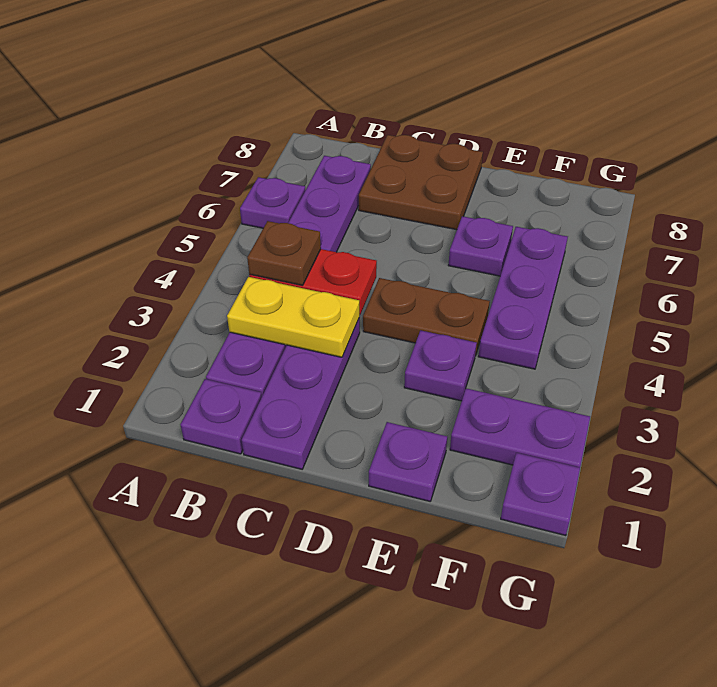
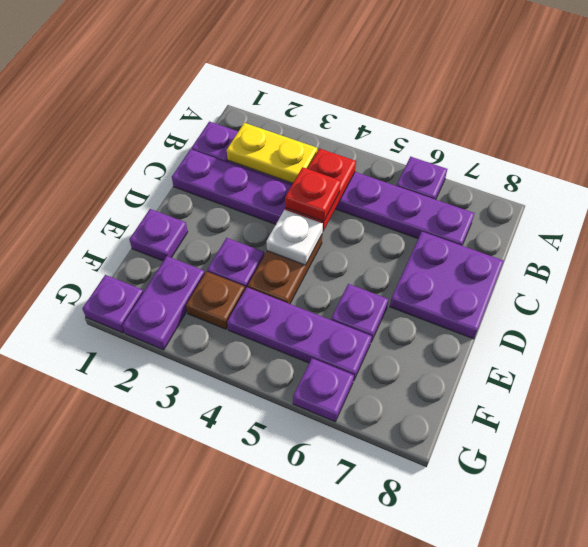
yellow plate B3:C3 level 2 -> yellow plate B2:B3 level 2
brown plate B4 level 3 -> brown plate F3 level 1
none -> red plate C4 level 3
brown plate C7:D8 level 1 -> purple plate C7:D8 level 1
none -> white plate D4 level 2
none -> purple plate G6 level 1

